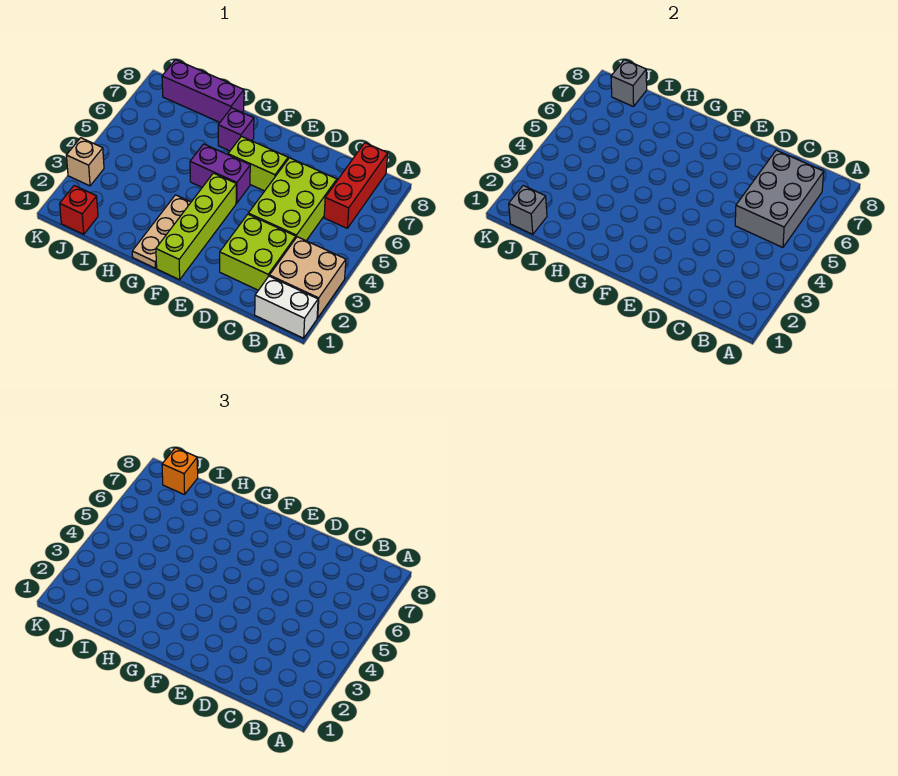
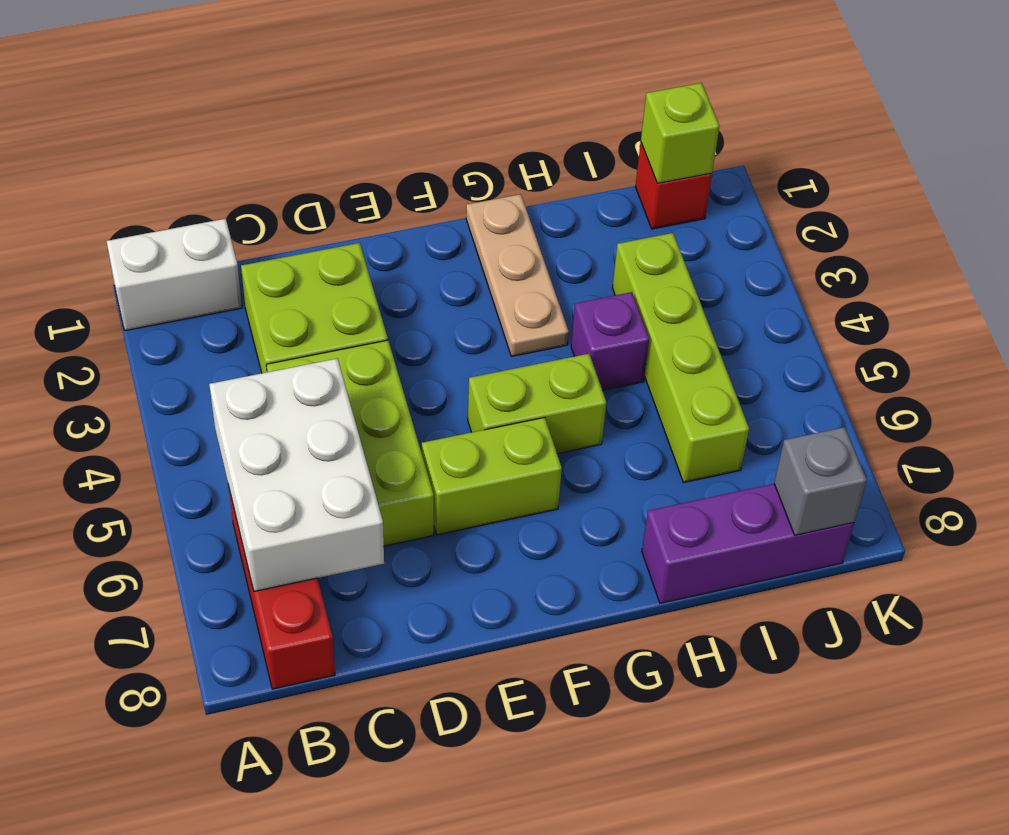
tan brick A2:B3 level 1 -> none
grey brick B5:C7 level 2 -> white brick B5:C7 level 2
lime brick F1:F4 level 1 -> lime brick I3:I6 level 1
purple brick F5:G5 level 1 -> lime brick F5:G5 level 1
purple brick G7 level 1 -> purple brick H4 level 1
grey brick J1 level 2 -> lime brick J1 level 2
orange brick J8 level 3 -> none
tan brick K3 level 1 -> none

